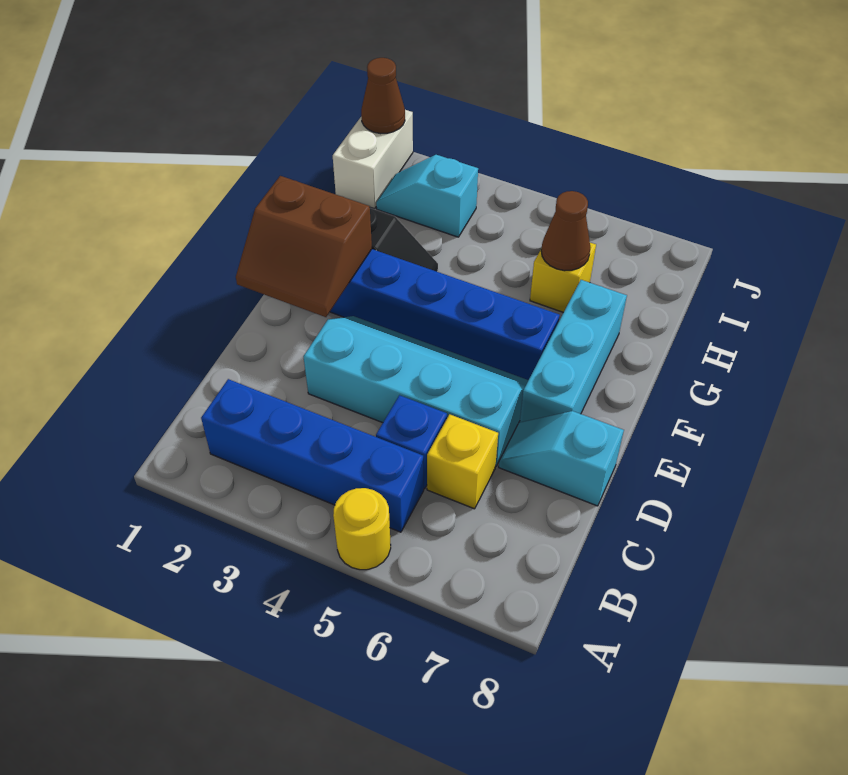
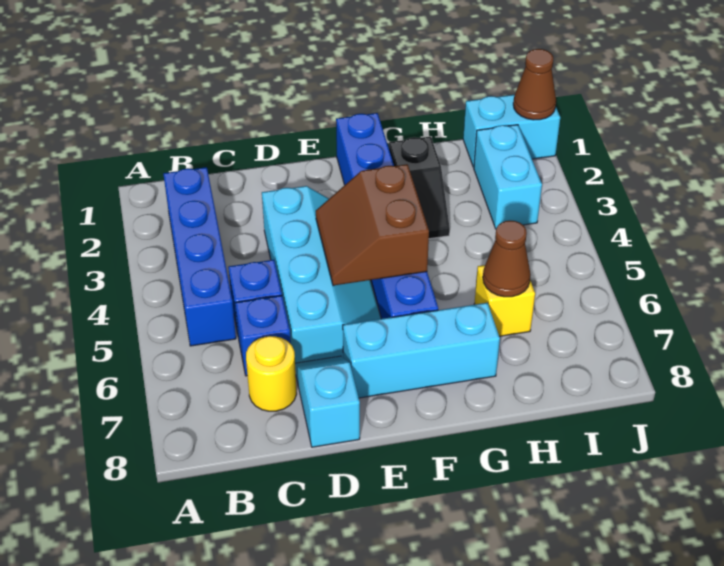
yellow round brick A5 level 1 -> yellow round brick C7 level 1
yellow brick C6 level 1 -> blue brick C6 level 1
brown slope E1:F2 level 2 top F -> brown slope E4:F5 level 2 top F
white brick I1:J1 level 1 -> cyan brick I1:J1 level 1
cyan slope I2:I3 level 1 top 3 -> cyan brick I2:I3 level 1

